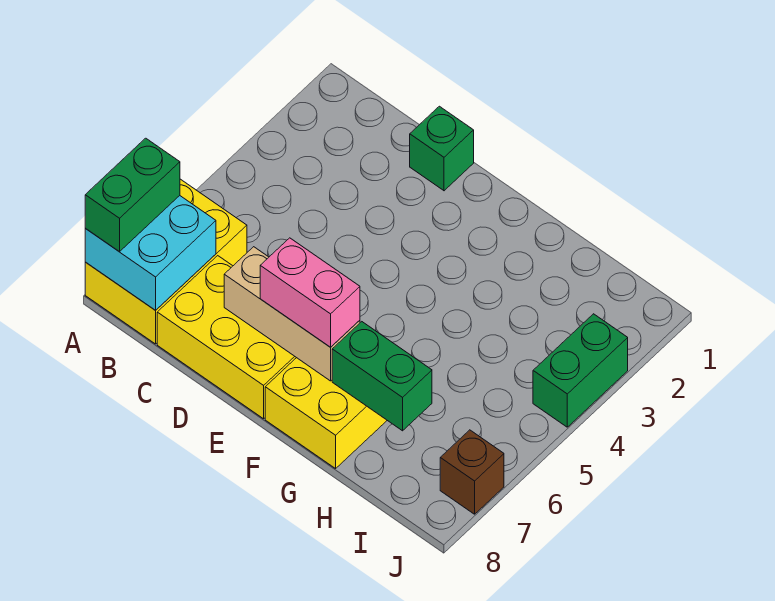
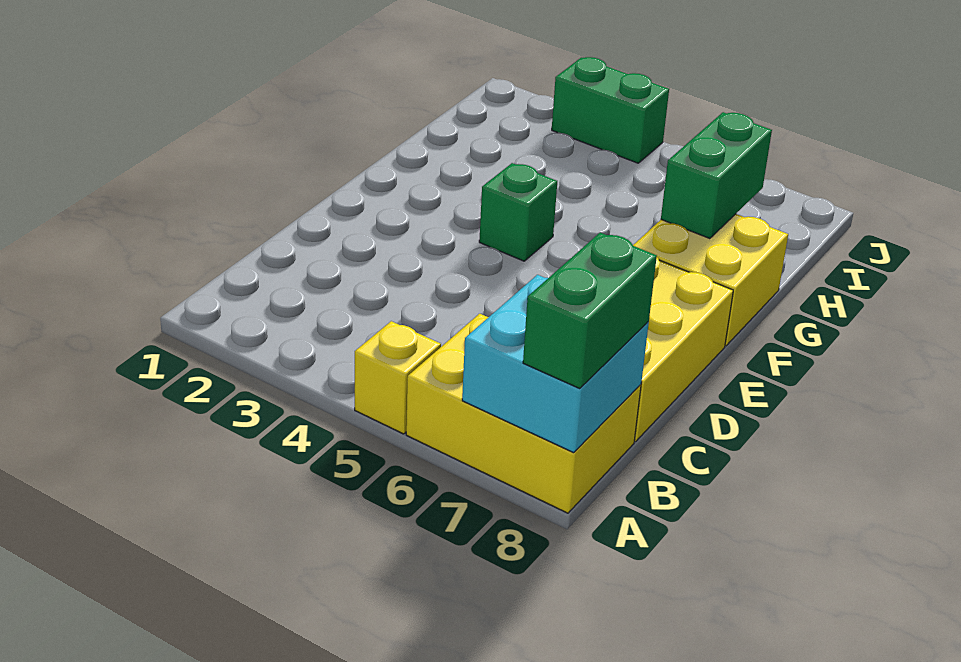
none -> yellow brick A5 level 1
green brick A7:A8 level 3 -> green brick A8:B8 level 3
green brick D1 level 1 -> green brick F4 level 1
tan brick D7:F7 level 2 -> none
pink brick E7:F7 level 3 -> none
brown brick J7 level 1 -> none

